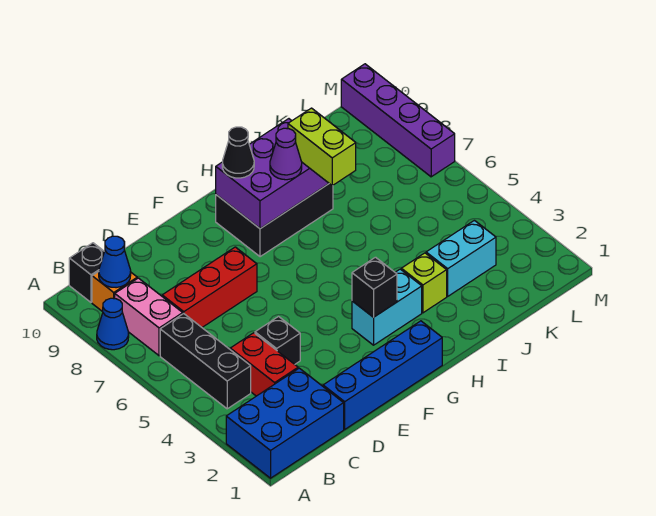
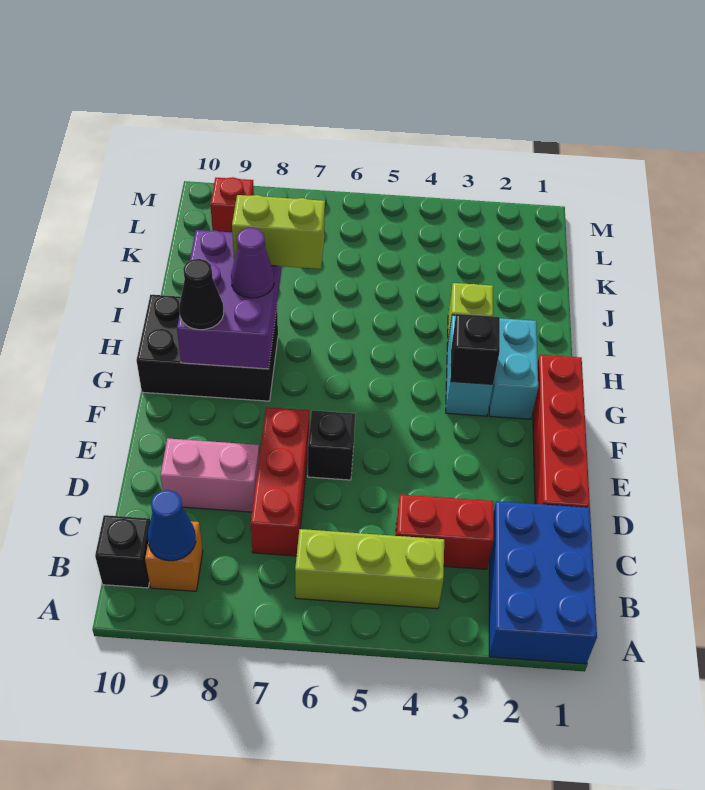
blue cone A8 level 1 -> none
black brick B4:B6 level 1 -> lime brick B4:B6 level 1
pink brick B7:B8 level 1 -> pink brick D8:D9 level 1
blue brick D1:G1 level 1 -> red brick D1:G1 level 1
black brick D4 level 1 -> black brick E6 level 1
black brick G8:I9 level 1 -> black brick G8:H10 level 1
cyan brick J3:K3 level 1 -> cyan brick G2:H2 level 1
none -> red brick L9 level 1
purple brick M7:M10 level 1 -> none

